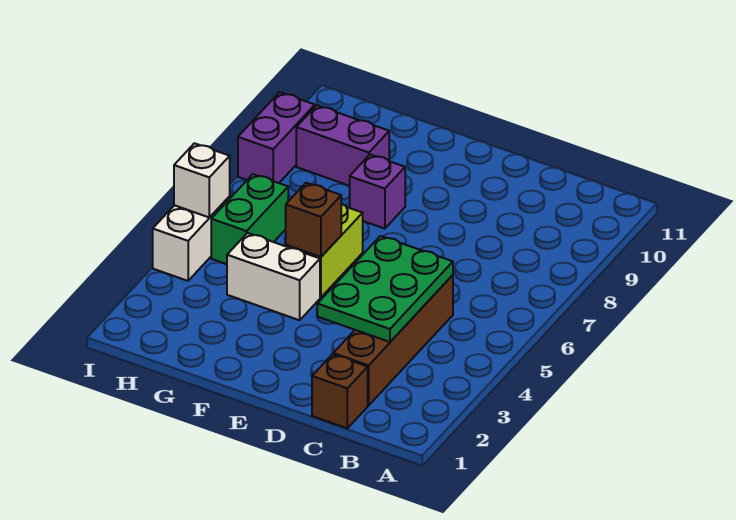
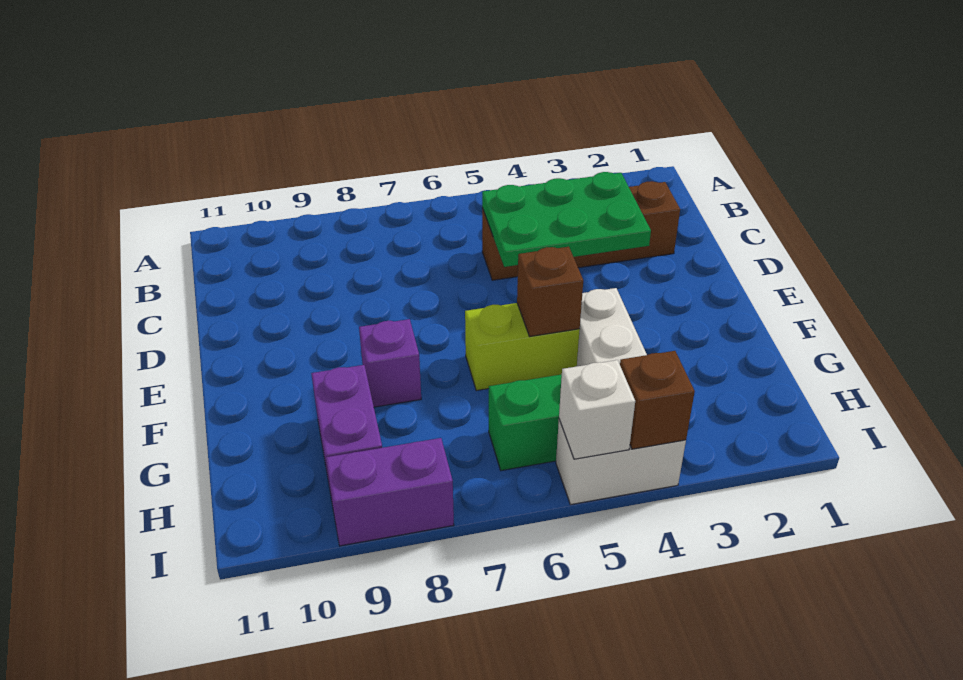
brown brick C1 level 1 -> brown brick I4 level 2

